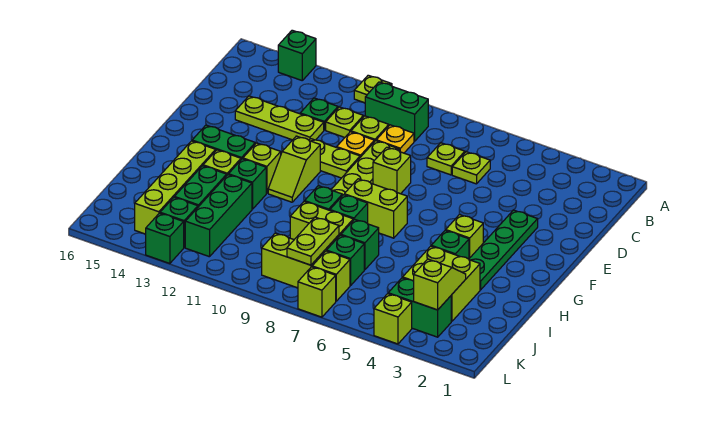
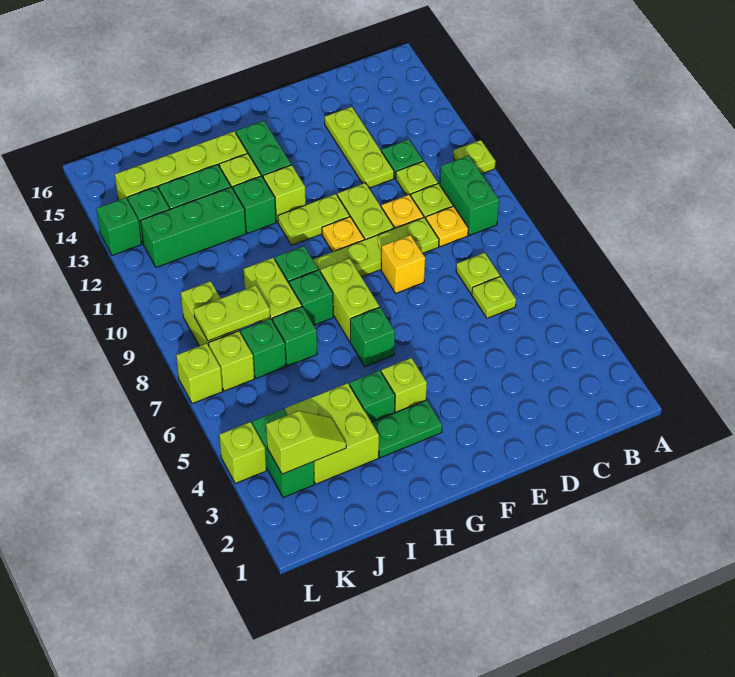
green brick A14 level 1 -> green brick G6 level 1
green plate E3:H3 level 1 -> green plate G3:H3 level 1
lime brick E8 level 1 -> yellow brick E8 level 1
none -> yellow plate F10 level 1
lime slope F11:G11 level 1 top F -> lime plate F11:G11 level 1

